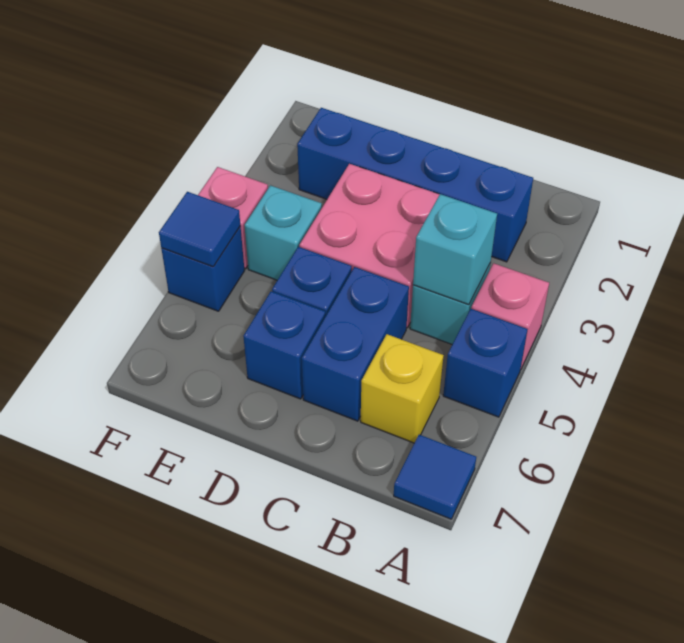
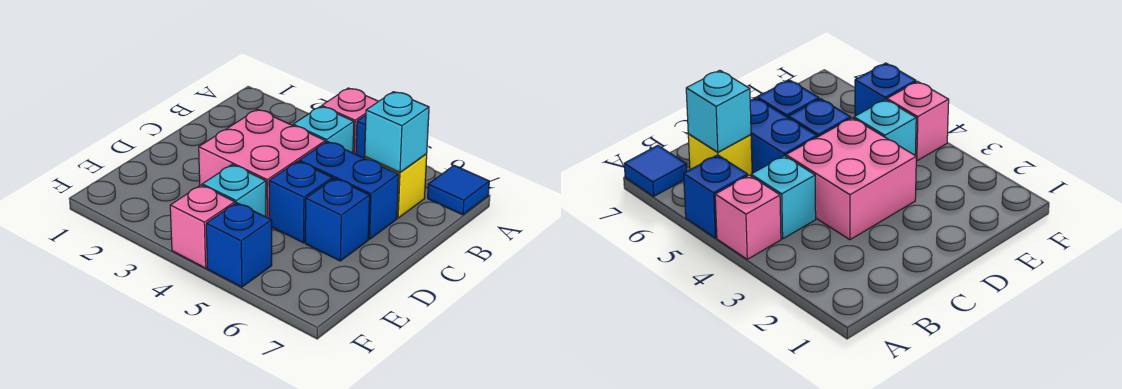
blue brick B2:E2 level 1 -> none
cyan brick B4 level 2 -> cyan brick B6 level 2
blue tile F5 level 2 -> none

